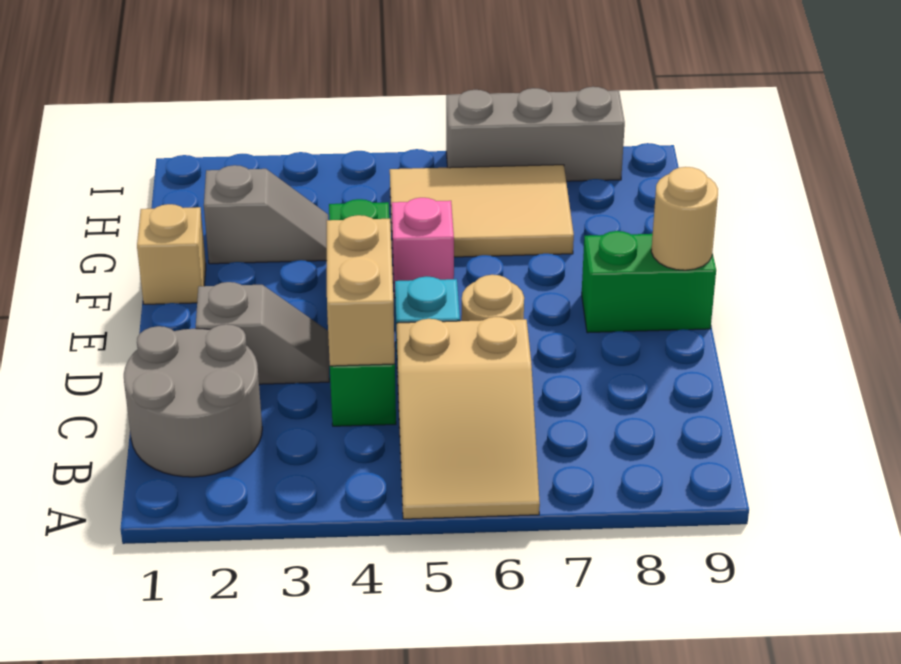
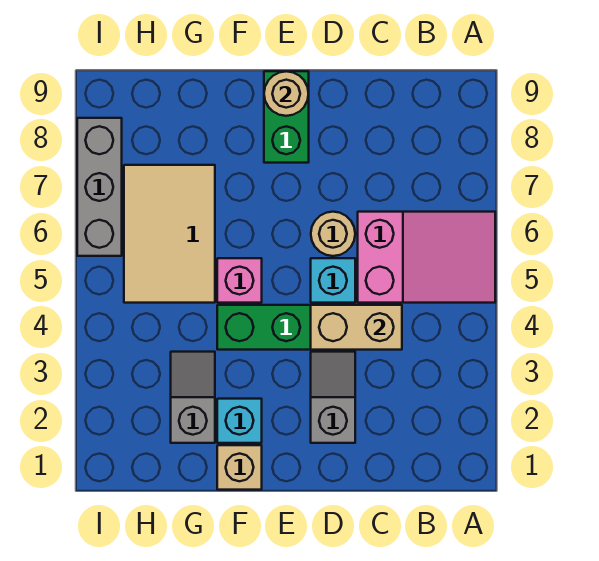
tan slope A5:C6 level 1 top C -> pink slope A5:C6 level 1 top C
grey round brick B1:C2 level 1 -> none
none -> cyan brick F2 level 1

